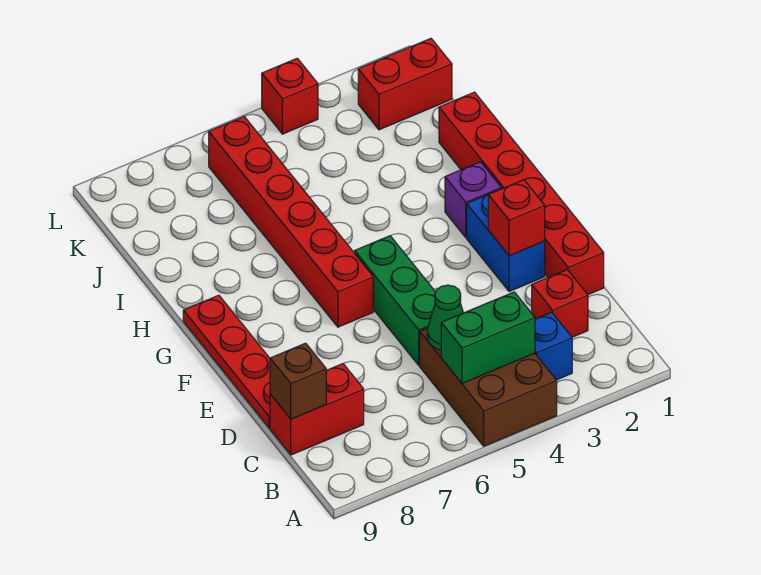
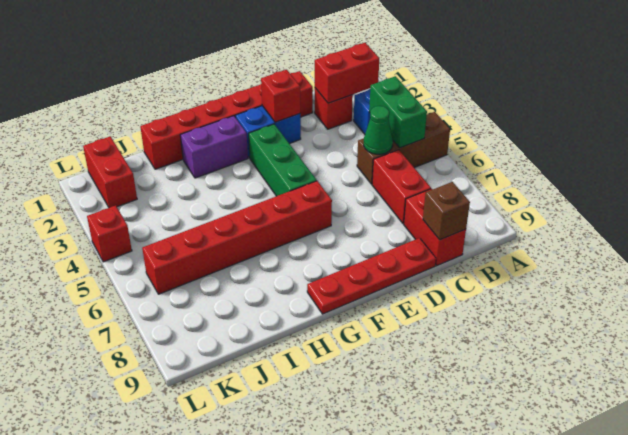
brown brick A4:C5 level 1 -> brown brick A5:C5 level 1
none -> red brick B2:C2 level 2
none -> red brick C6:C7 level 1
green brick D5:F5 level 1 -> green brick F3:F5 level 1
purple brick G2 level 1 -> purple brick G2:H2 level 1

